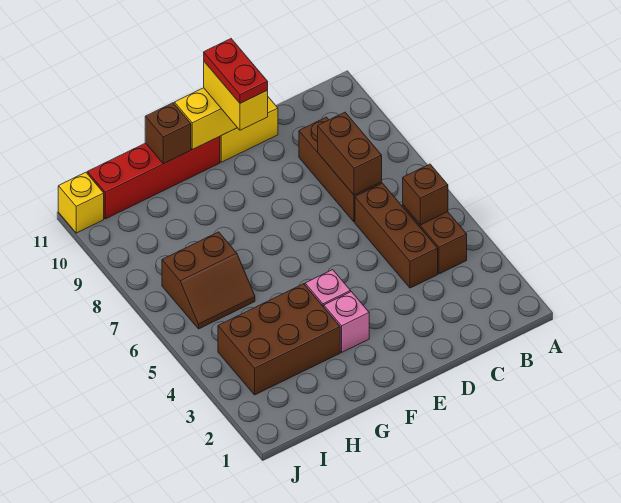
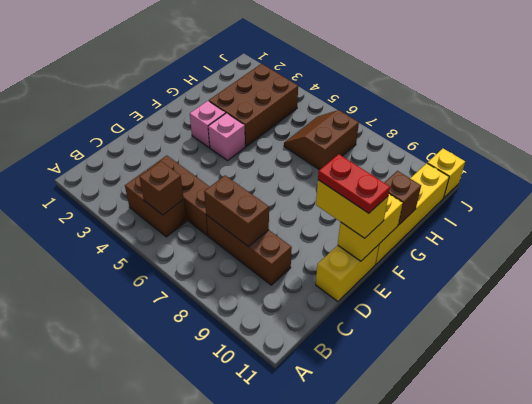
red brick F11:I11 level 1 -> yellow brick F11:I11 level 1

